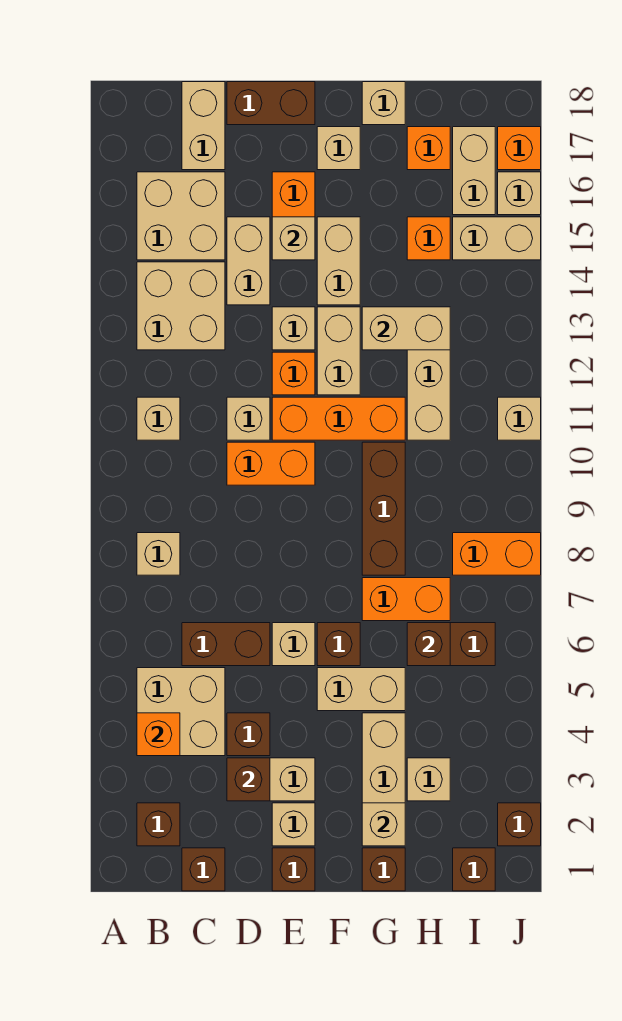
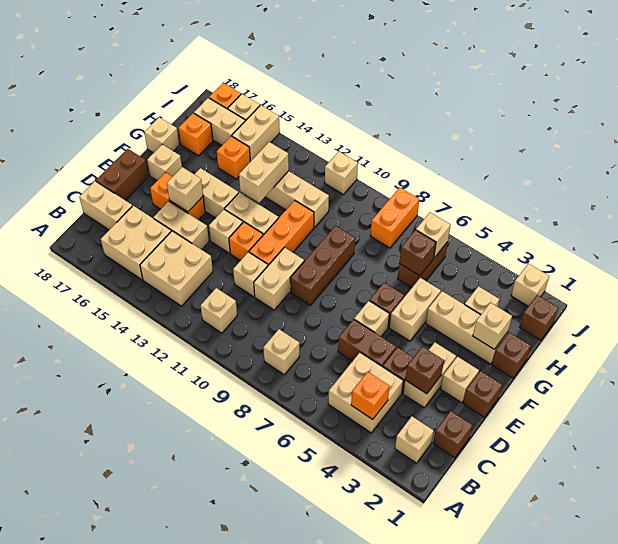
brown brick B2 level 1 -> tan brick B2 level 1
brown brick C6:D6 level 1 -> brown brick D5:D6 level 1
orange brick D10:E10 level 1 -> tan brick D10:E10 level 1
orange brick G7:H7 level 1 -> none
brown brick G8:G10 level 1 -> brown brick E9:G9 level 1
none -> tan brick I6 level 2
brown brick J2 level 1 -> tan brick J2 level 1

